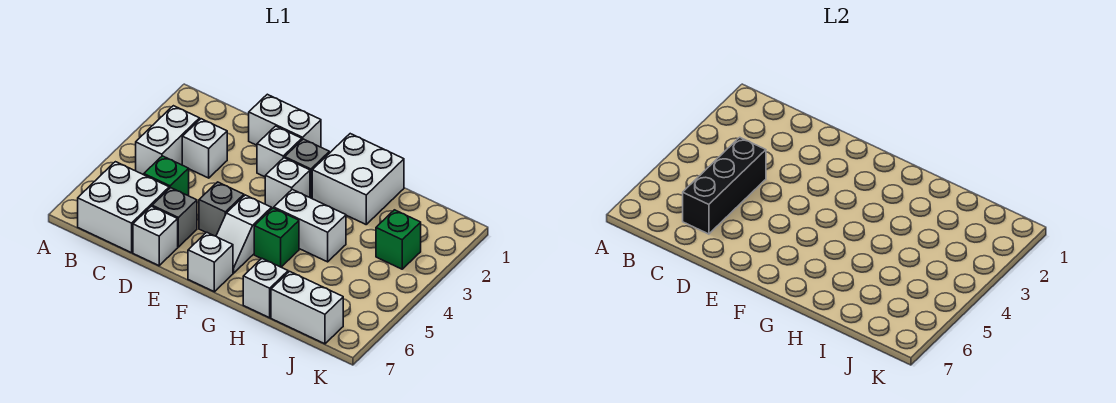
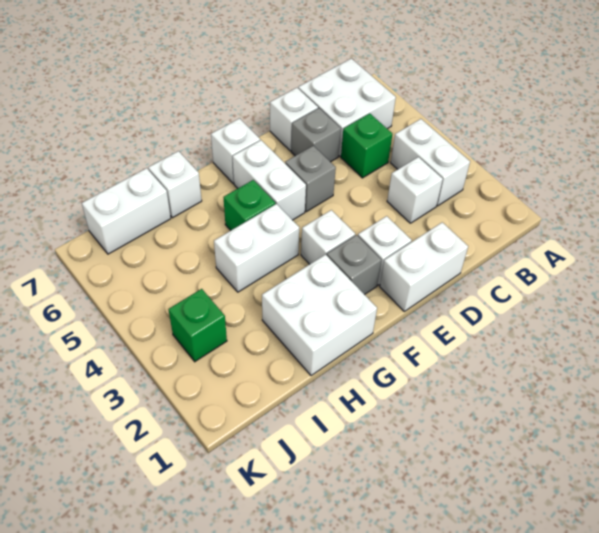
black brick C4:C6 level 2 -> none
white slope F5:F6 level 1 top 5 -> white brick F5:F6 level 1

